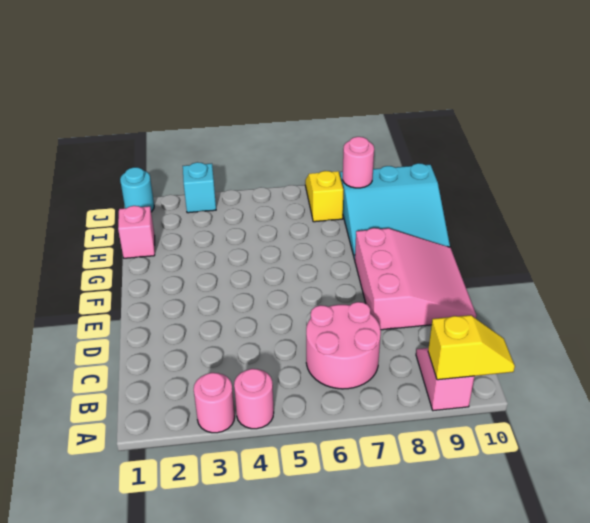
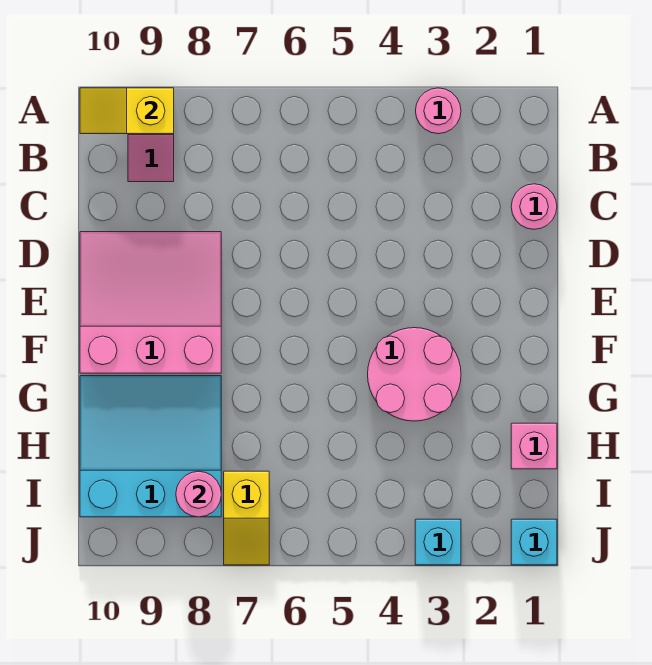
pink round brick A4 level 1 -> pink round brick C1 level 1
pink round brick B6:C7 level 1 -> pink round brick F3:G4 level 1
pink slope D8:F10 level 1 top 8 -> pink slope D8:F10 level 1 top F
cyan round brick J1 level 1 -> cyan brick J1 level 1

